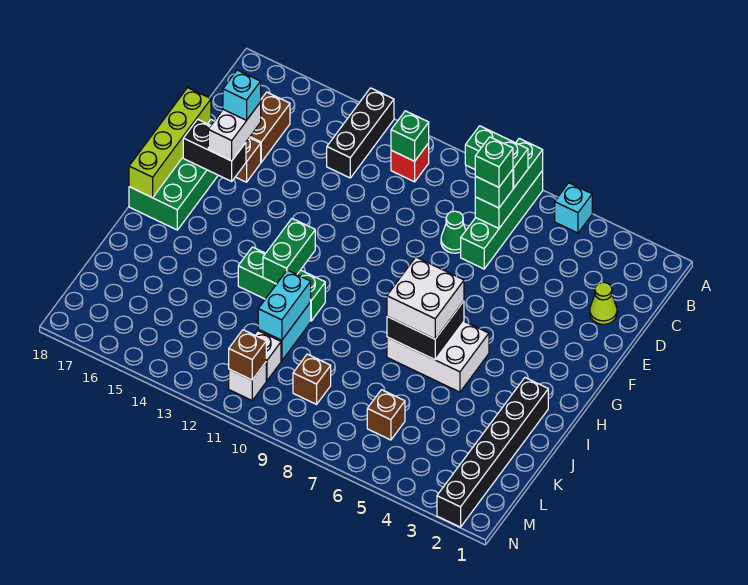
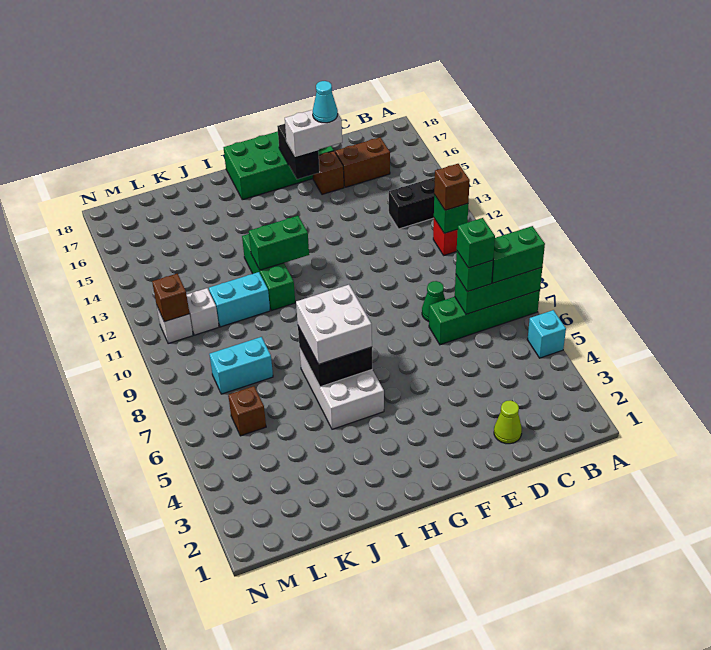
green brick B7:B8 level 3 -> green brick A7:B7 level 3
cyan brick E16 level 4 -> cyan cone E16 level 4
lime brick E18:H18 level 2 -> none
black brick I2:N2 level 1 -> none
cyan brick J11:K11 level 2 -> cyan brick K8:L8 level 1
brown brick L9 level 1 -> brown brick B11 level 3

